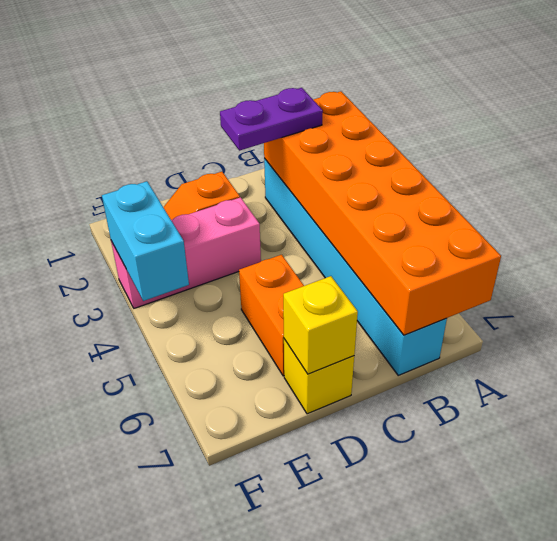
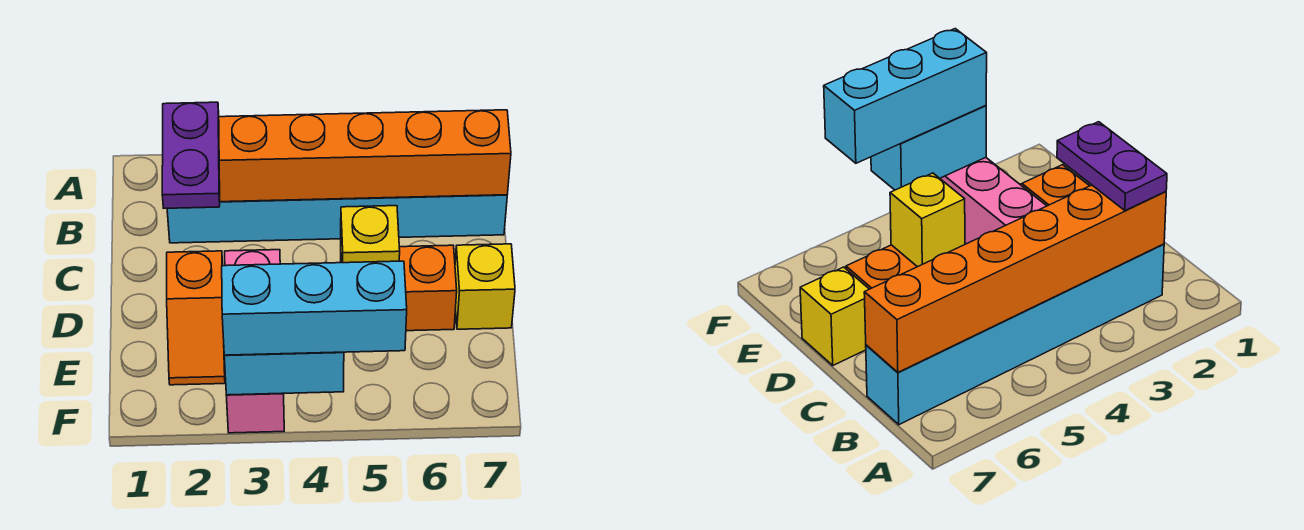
orange brick A2:B7 level 2 -> orange brick B2:B7 level 2
yellow brick D7 level 2 -> yellow brick D5 level 2
none -> cyan brick F3:F5 level 3

